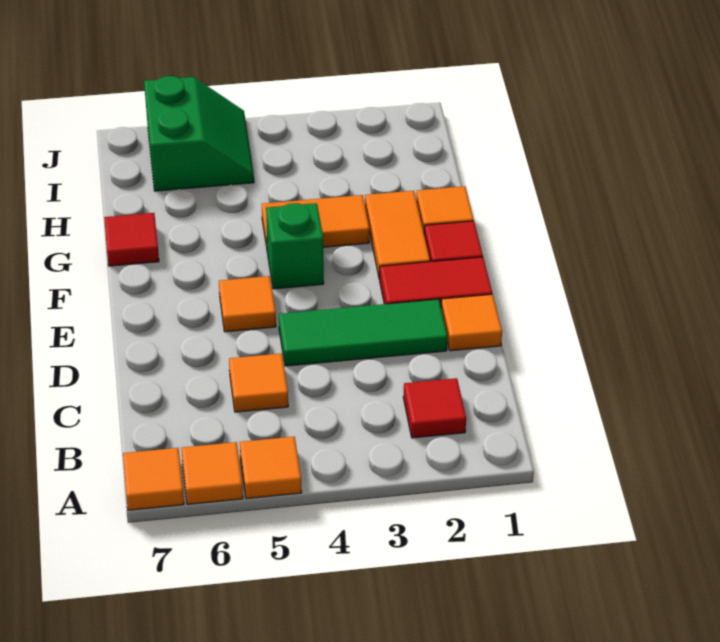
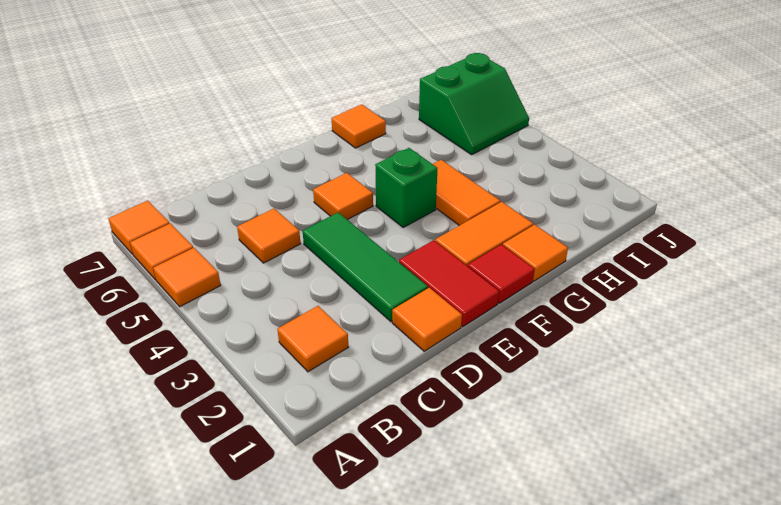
red tile B2 level 1 -> orange tile B2 level 1
red tile G7 level 1 -> orange tile G7 level 1

